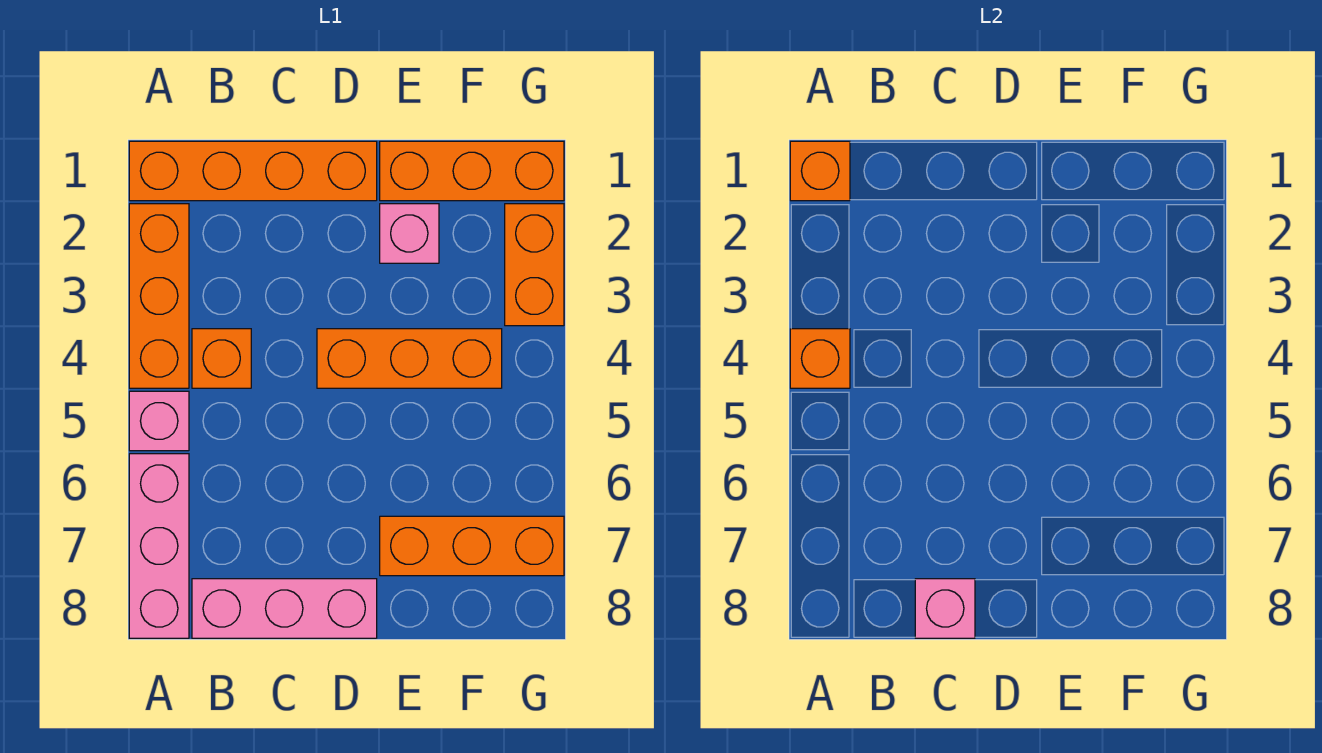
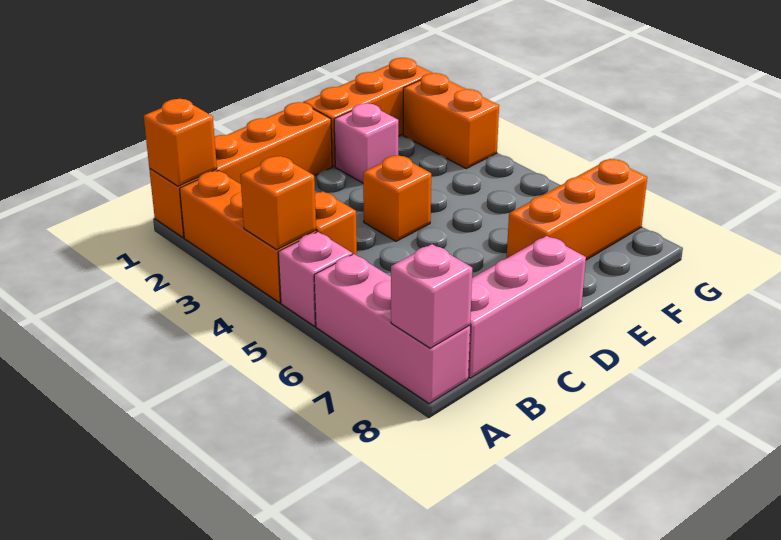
pink brick C8 level 2 -> pink brick A8 level 2
orange brick D4:F4 level 1 -> orange brick D4 level 1

